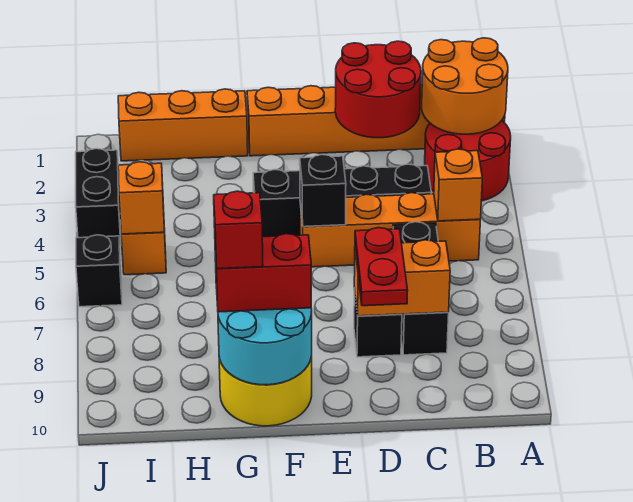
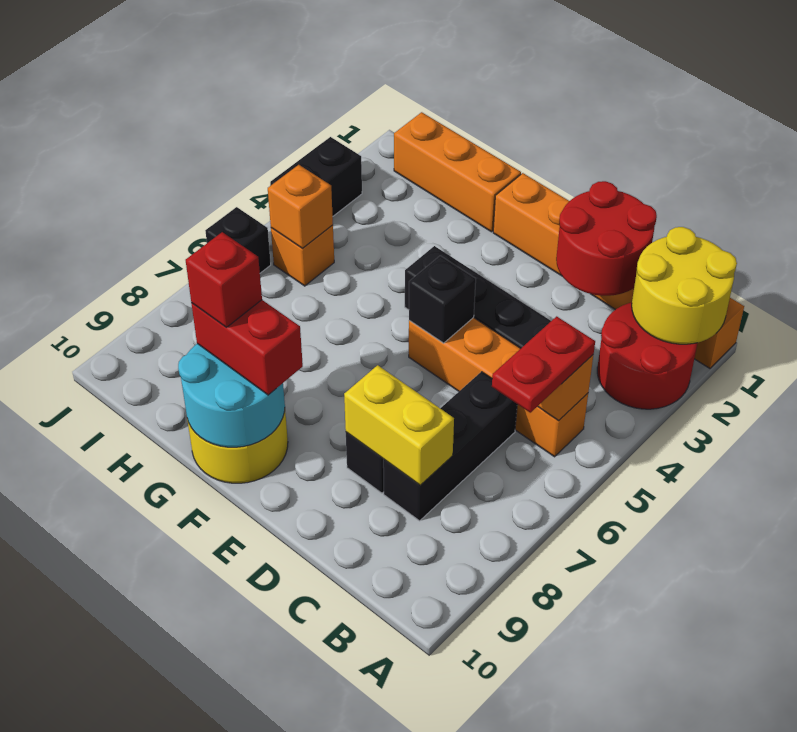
orange round brick A1:B2 level 2 -> yellow round brick A1:B2 level 2
orange brick C8:D8 level 2 -> yellow brick C8:D8 level 2
red plate D8:D9 level 3 -> red plate B5:B6 level 3

